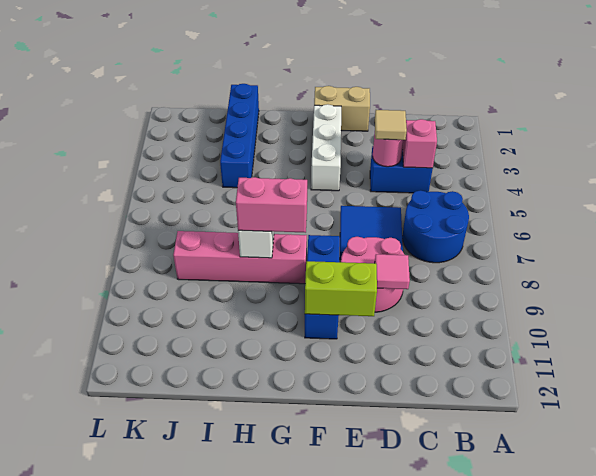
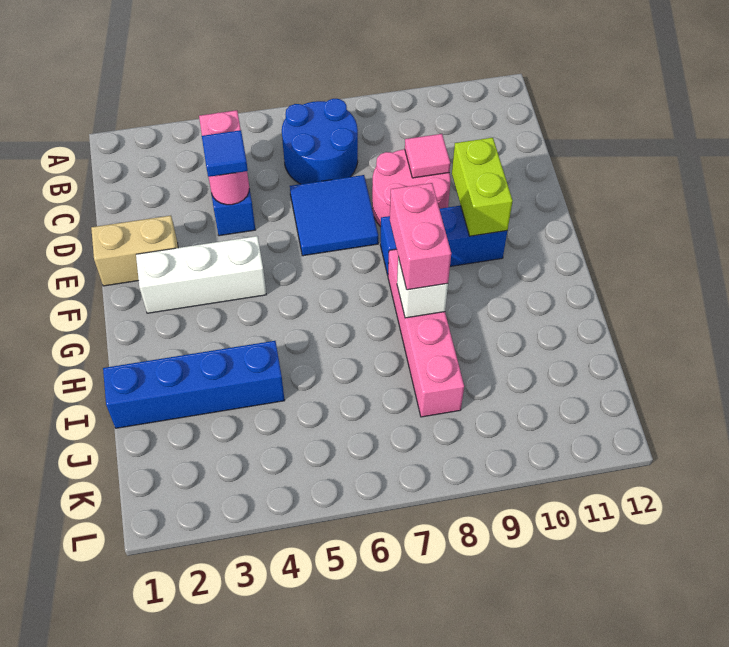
tan tile D4 level 3 -> blue tile D4 level 3
tan brick E1:F1 level 1 -> tan brick E1:E2 level 1

